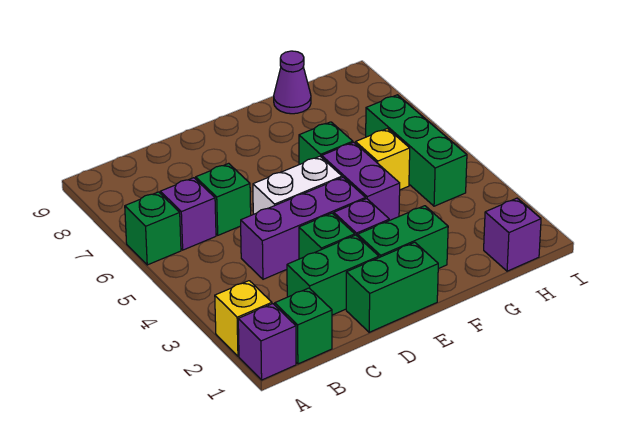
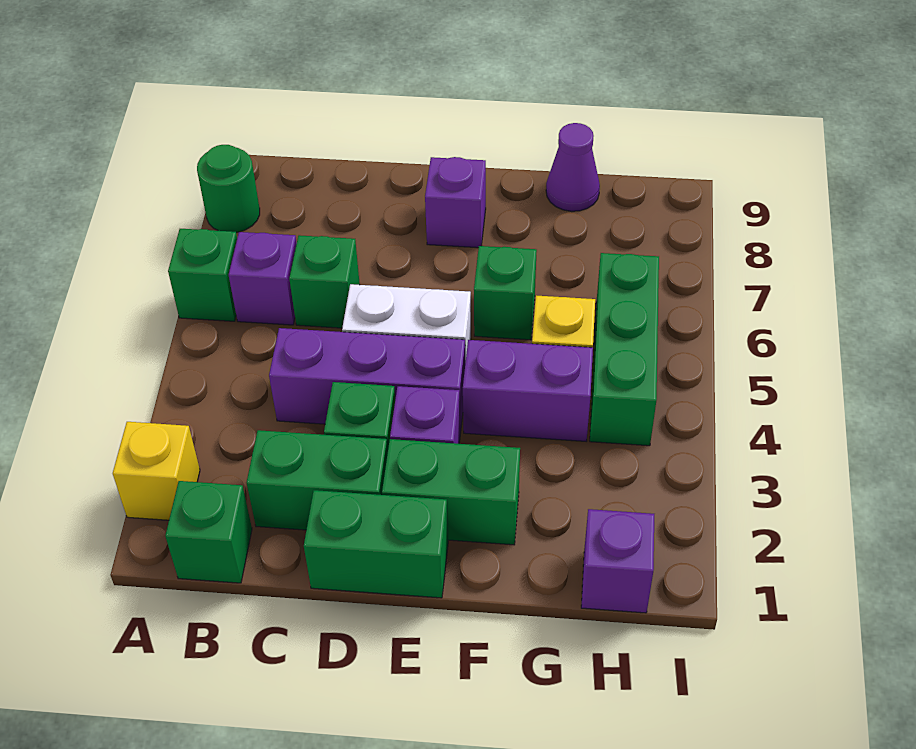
purple brick A1 level 1 -> purple brick E8 level 1
none -> green round brick A8 level 1
purple brick F4:F5 level 1 -> purple brick F4:G4 level 1

